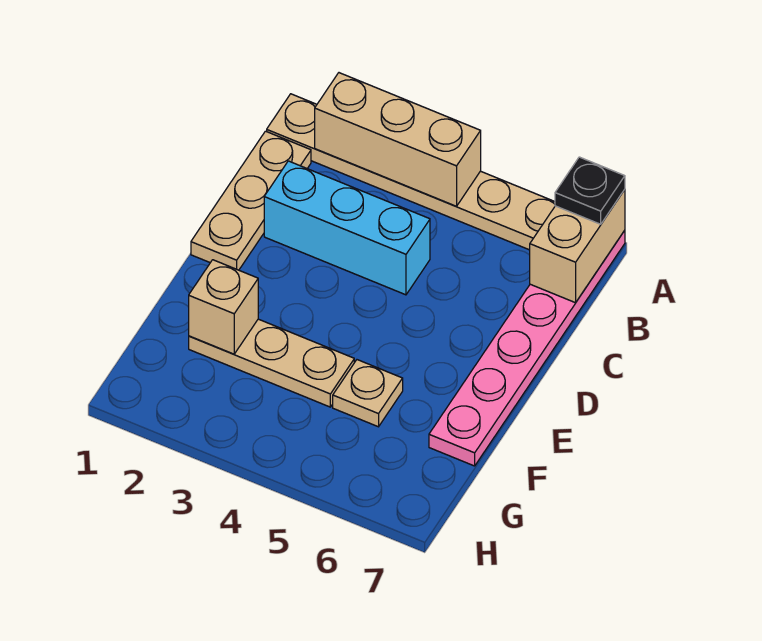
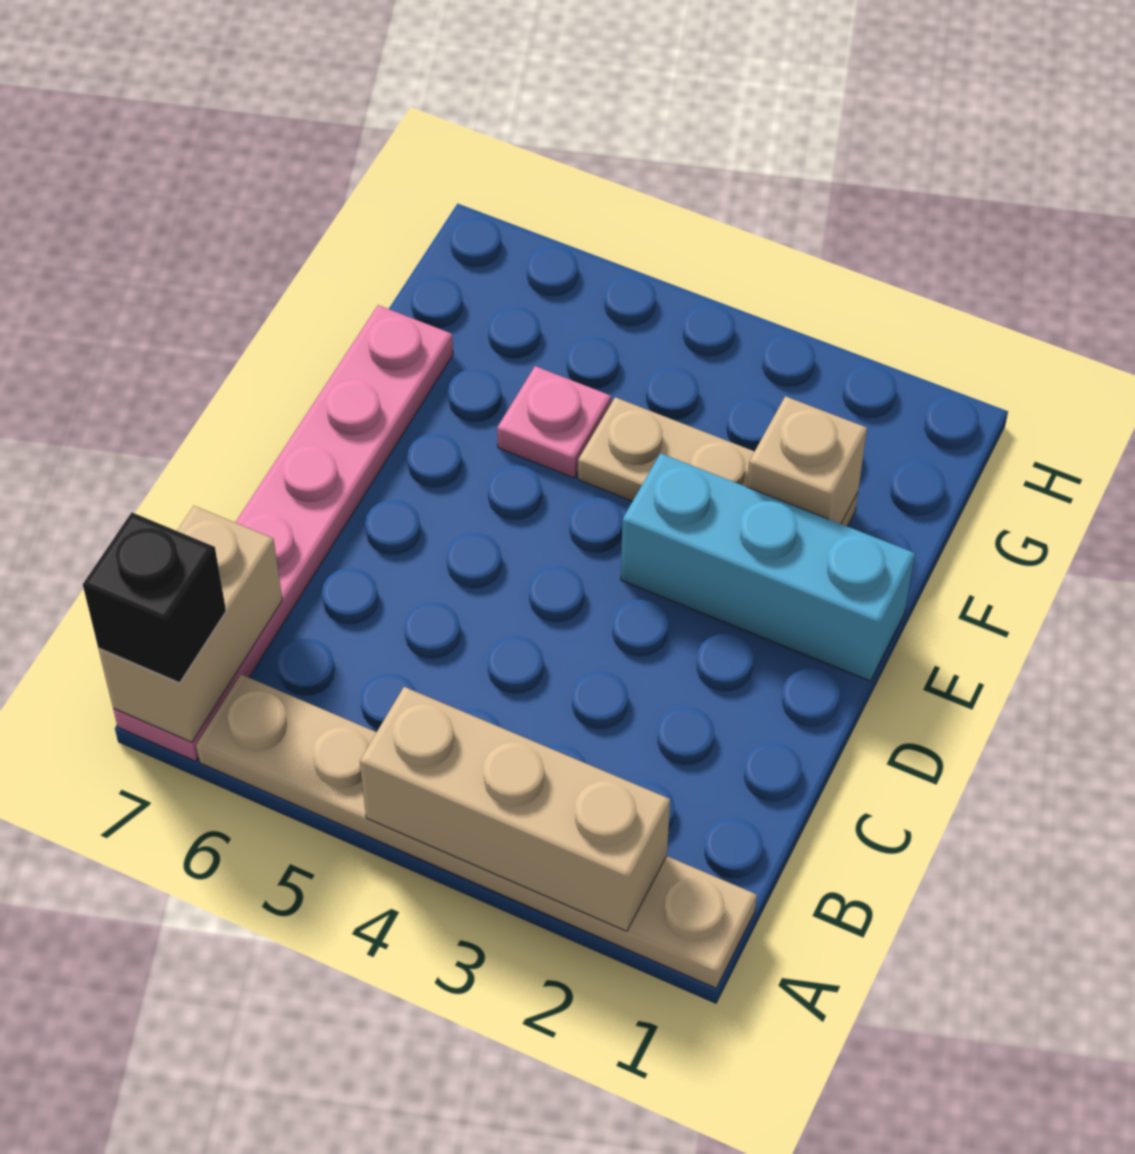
black plate A7 level 3 -> black brick A7 level 3
tan plate B1:D1 level 1 -> none
cyan brick C2:C4 level 1 -> cyan brick E1:E3 level 1
tan plate F5 level 1 -> pink plate F5 level 1

